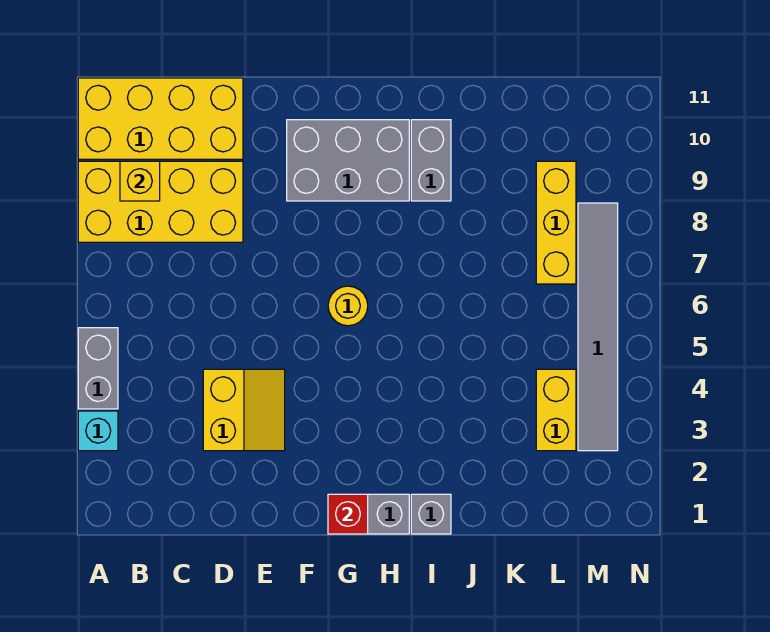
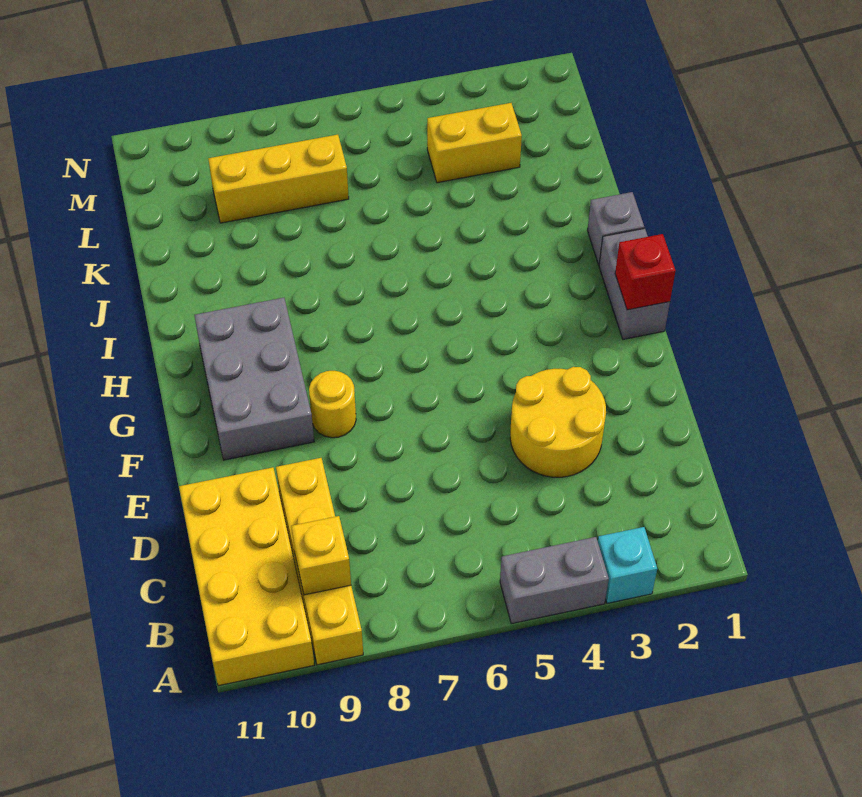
yellow brick A8:D9 level 1 -> yellow brick A9:D9 level 1
yellow slope D3:E4 level 1 top D -> yellow round brick D3:E4 level 1
yellow round brick G6 level 1 -> yellow round brick F8 level 1
grey brick I9:I10 level 1 -> none
grey tile M3:M8 level 1 -> none

